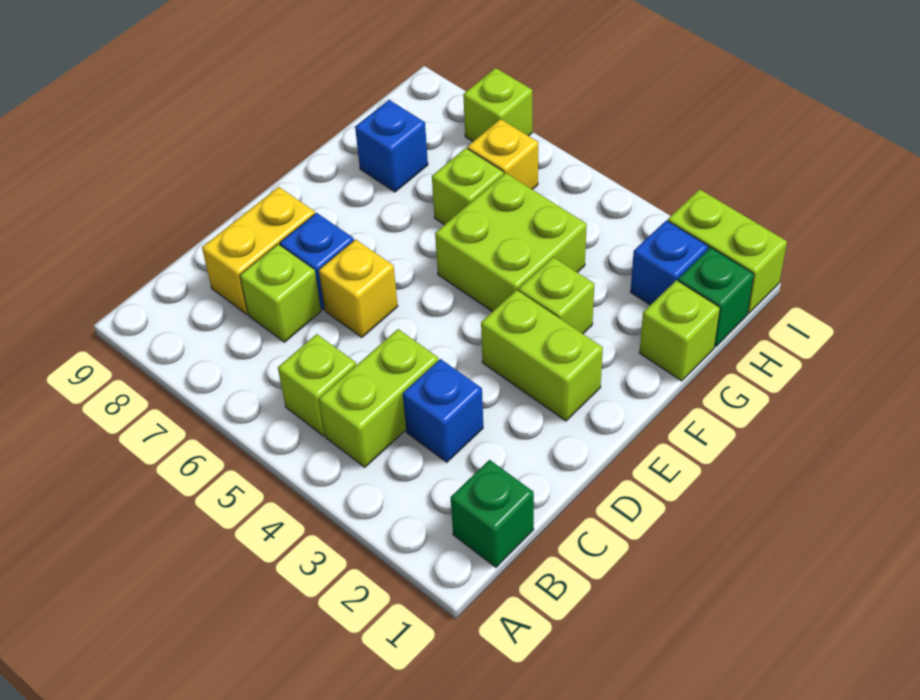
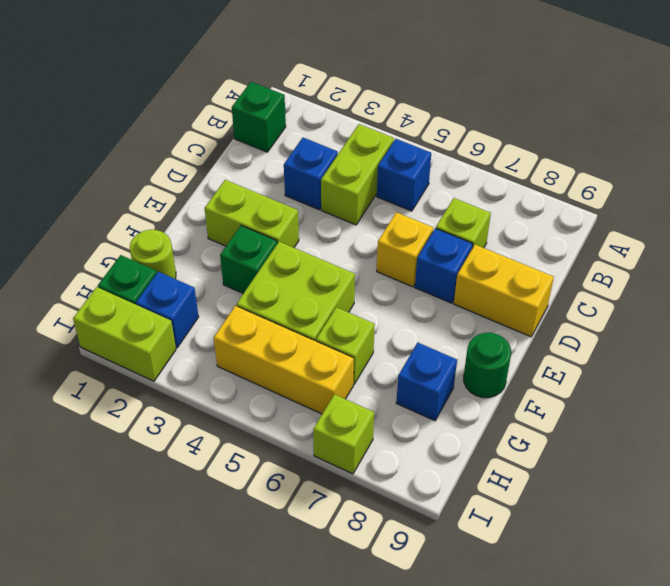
lime brick B5 level 1 -> blue brick B5 level 1
yellow brick C8:D8 level 1 -> yellow brick D8:D9 level 1
lime brick F3 level 1 -> green brick F3 level 1
none -> green round brick F9 level 1
lime brick G1 level 1 -> lime round brick G1 level 1
yellow brick H6 level 1 -> yellow brick H4:H6 level 1

